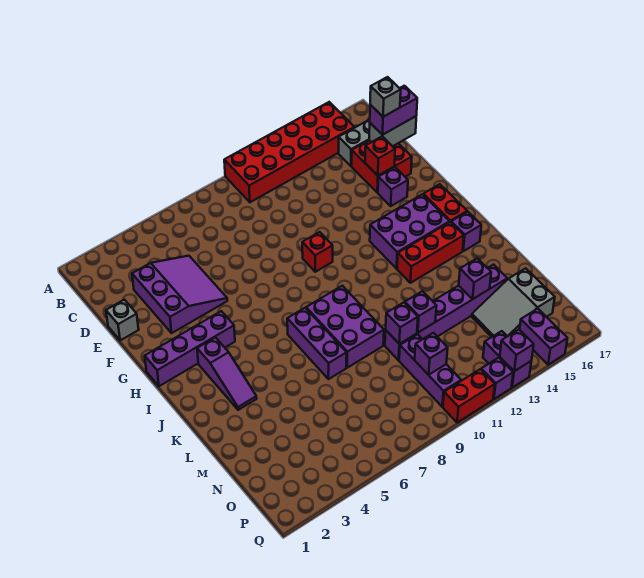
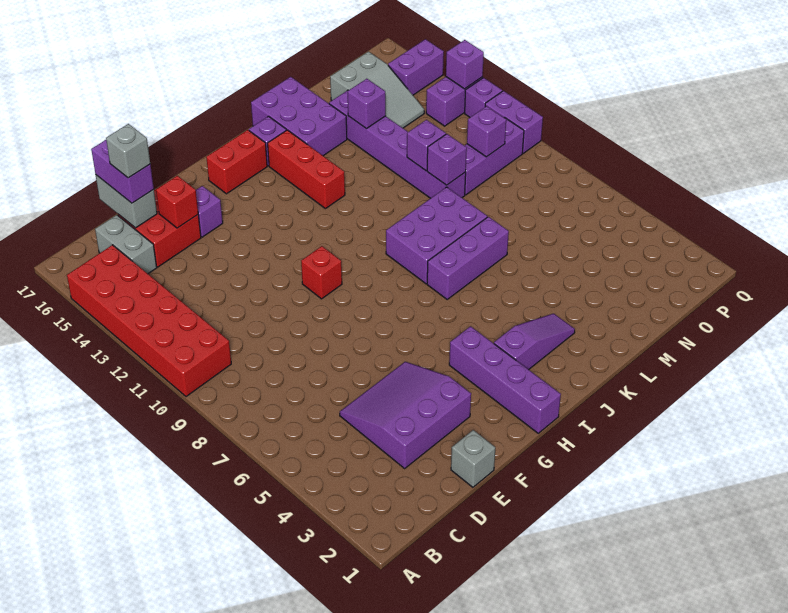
purple brick H13:I15 level 1 -> purple brick K15:L17 level 1
red brick Q10:Q11 level 1 -> purple brick Q10:Q11 level 1

